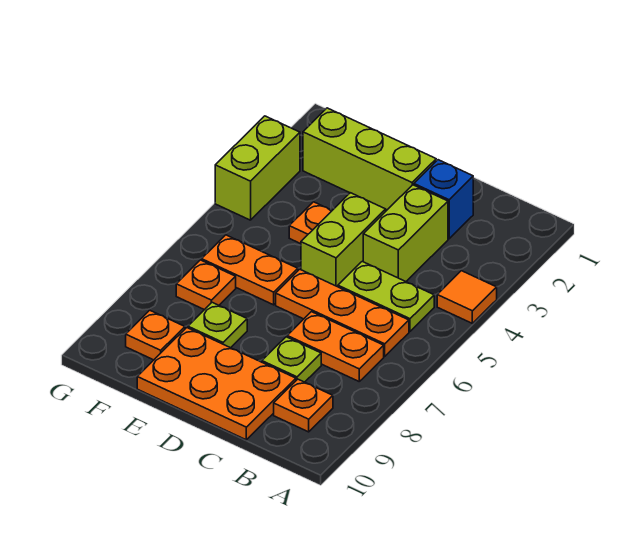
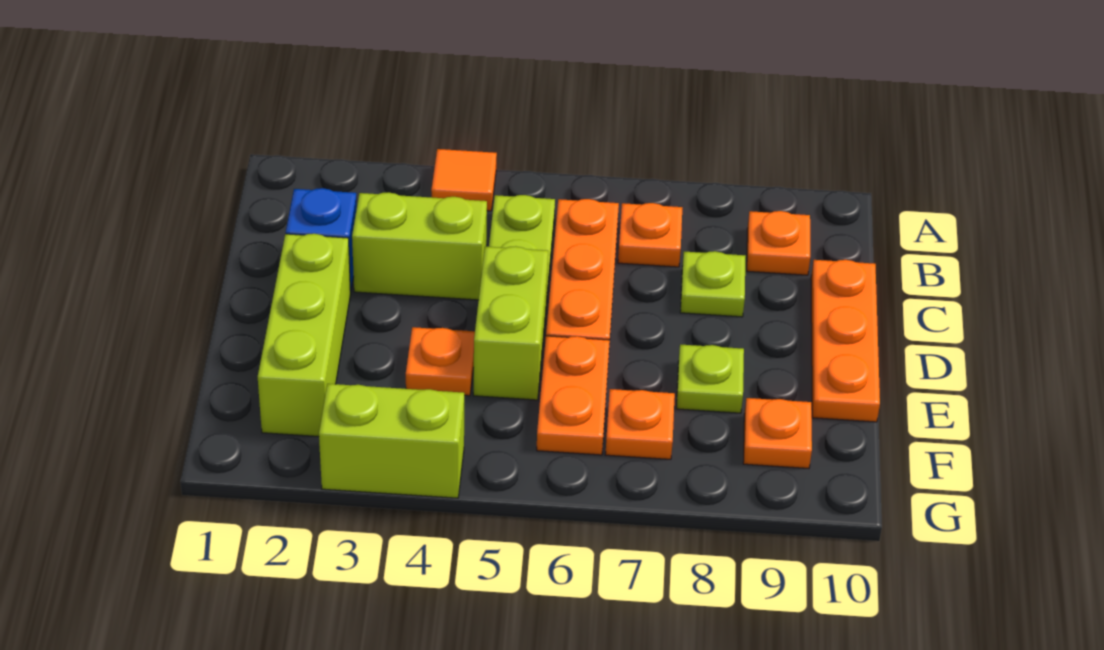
orange plate B7:C7 level 1 -> orange plate B7 level 1
orange plate C9:E10 level 1 -> orange plate C10:E10 level 1
lime brick D4:D5 level 1 -> lime brick D5:E5 level 1

